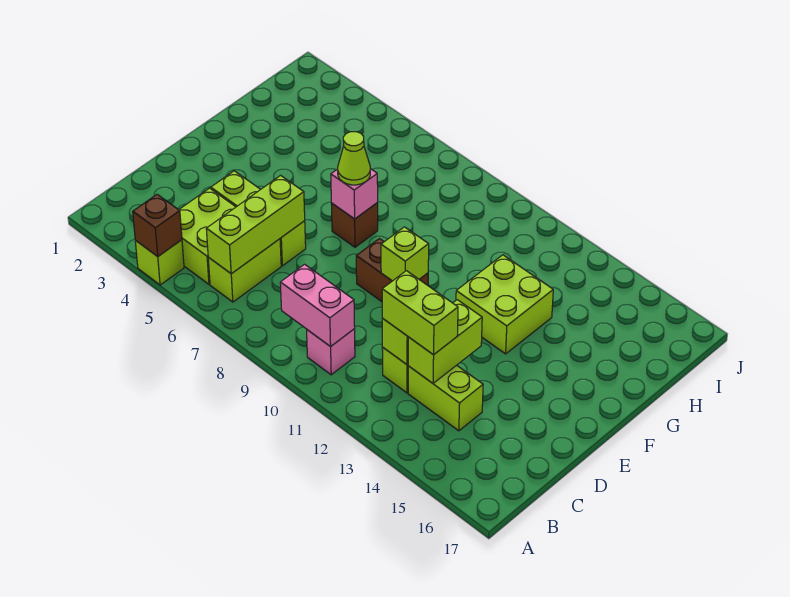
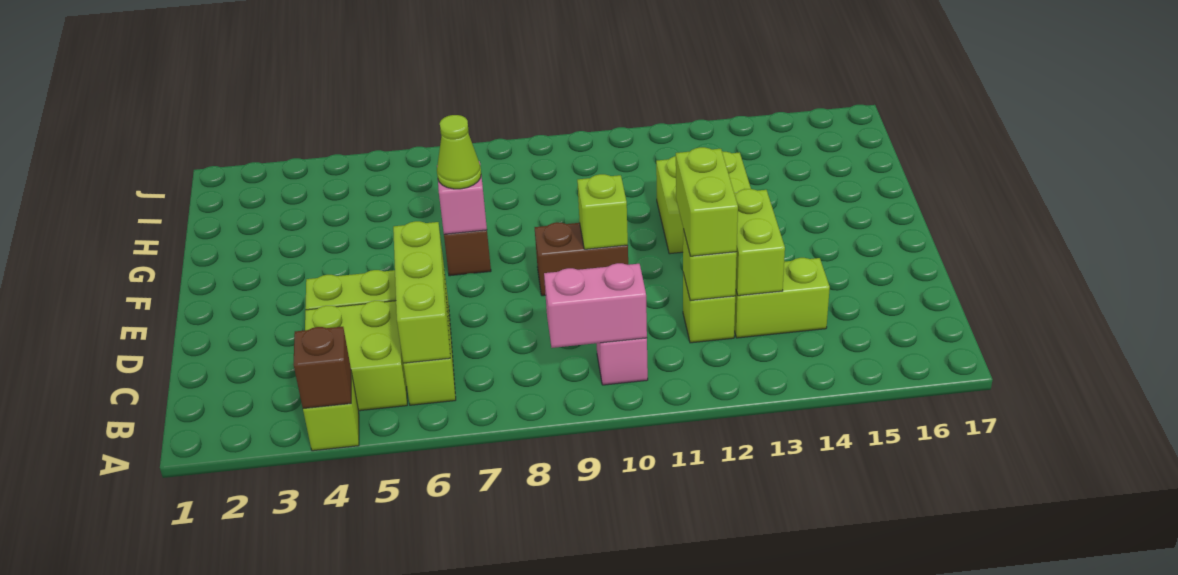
lime brick C12:C13 level 3 -> lime brick C12:D12 level 3

